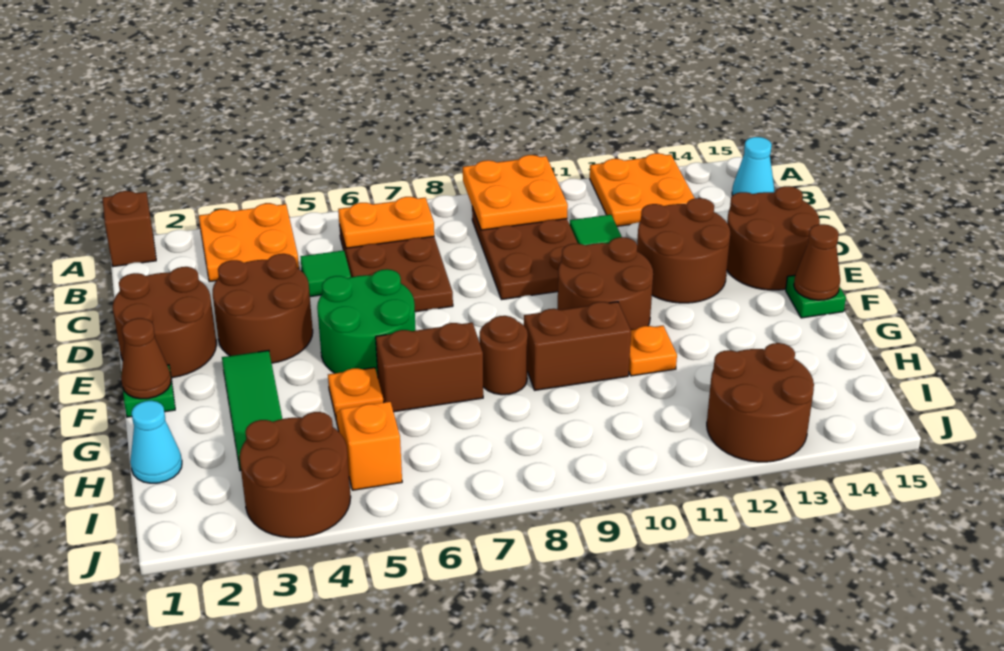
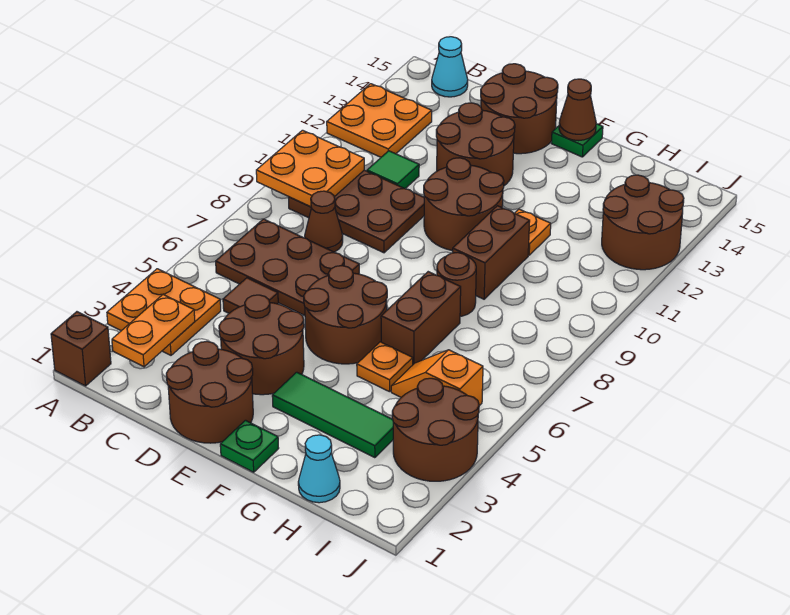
orange plate B6:B7 level 2 -> orange plate B2:B3 level 2
green tile C5 level 1 -> brown tile C5 level 1
green round brick E5:F6 level 1 -> brown round brick E5:F6 level 1
brown cone F1 level 2 -> brown cone C8 level 1

